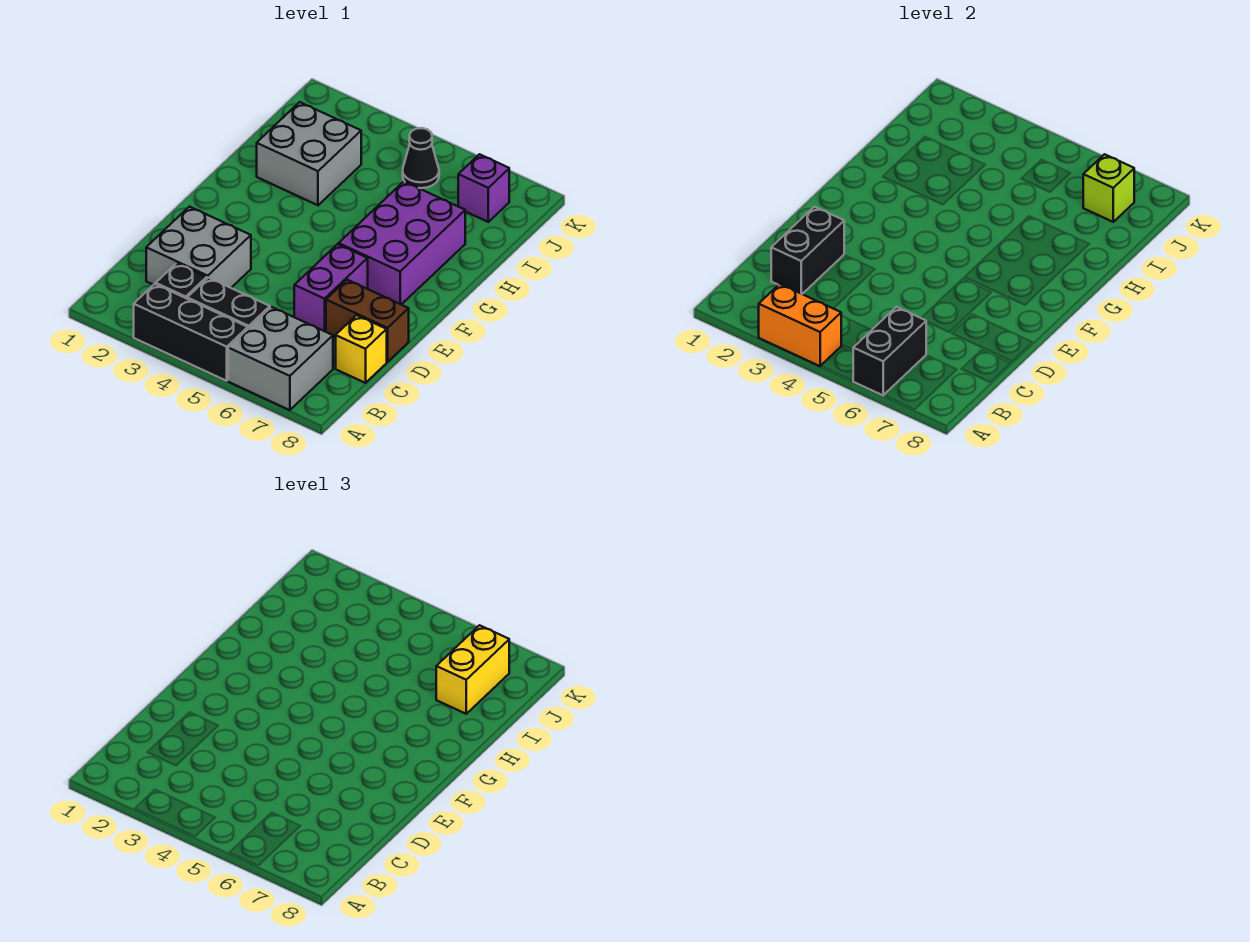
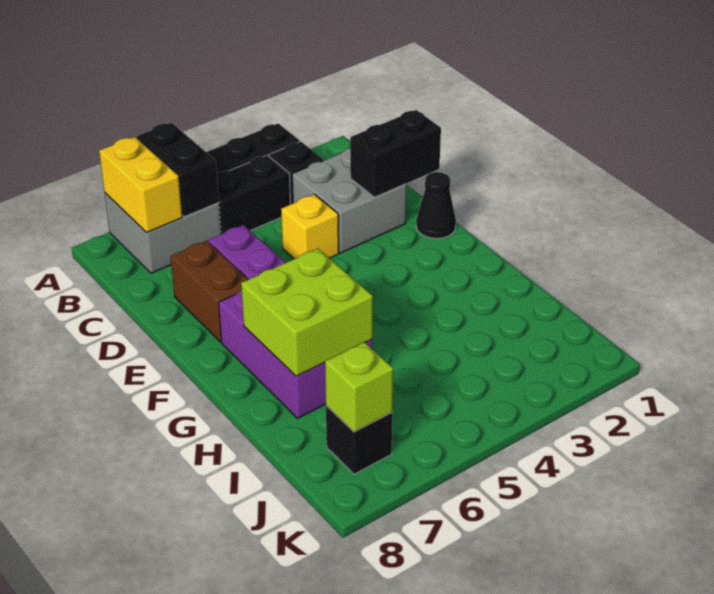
orange brick A3:A4 level 2 -> none
black brick C2:D2 level 2 -> black brick D1:D2 level 2
yellow brick C8 level 1 -> yellow brick D4 level 1
brown brick D7:D8 level 1 -> brown brick D7:E7 level 1
none -> lime brick G6:H7 level 2
grey brick H2:I3 level 1 -> none
yellow brick I7:J7 level 3 -> yellow brick A7:B7 level 2
black cone J5 level 1 -> black cone E1 level 1
purple brick J7 level 1 -> black brick J7 level 1

